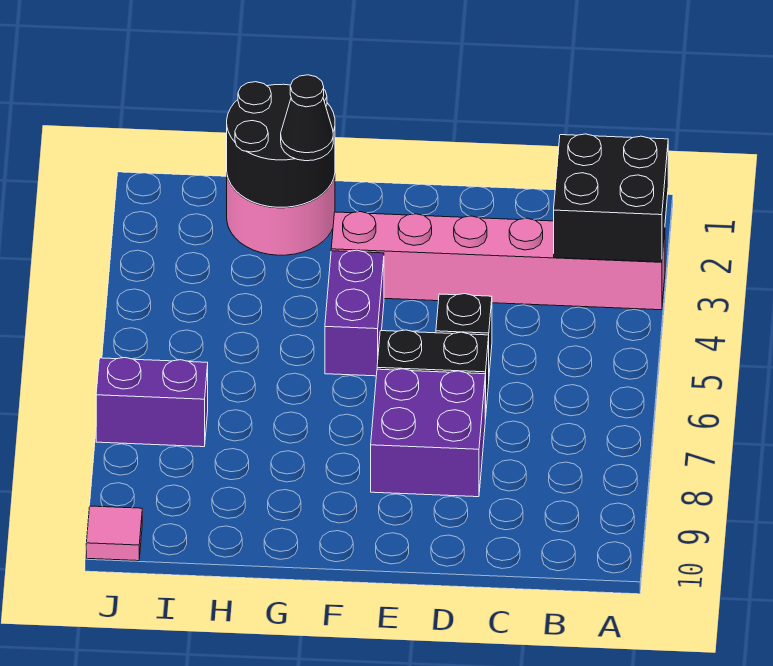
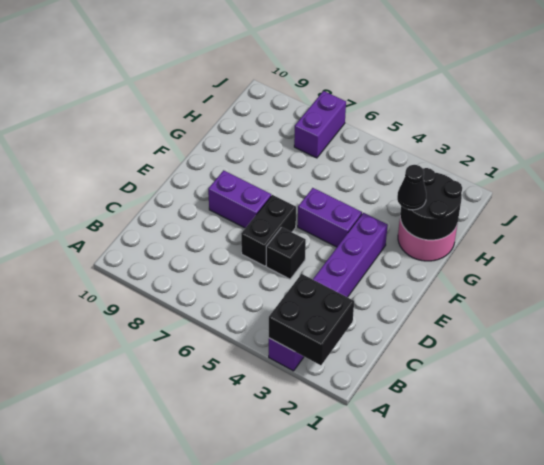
pink brick A3:F3 level 1 -> purple brick A3:F3 level 1
purple brick D7:E8 level 1 -> purple brick E7:E8 level 1
pink tile J10 level 1 -> none

